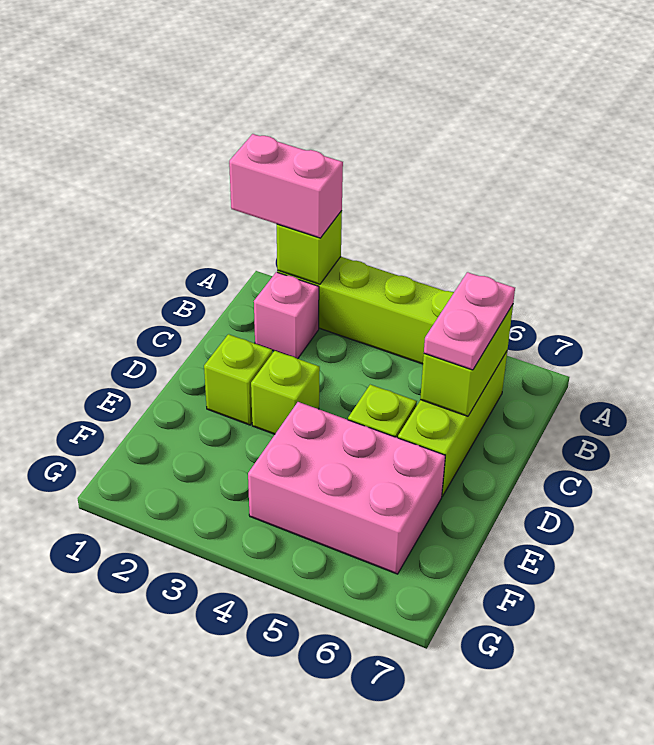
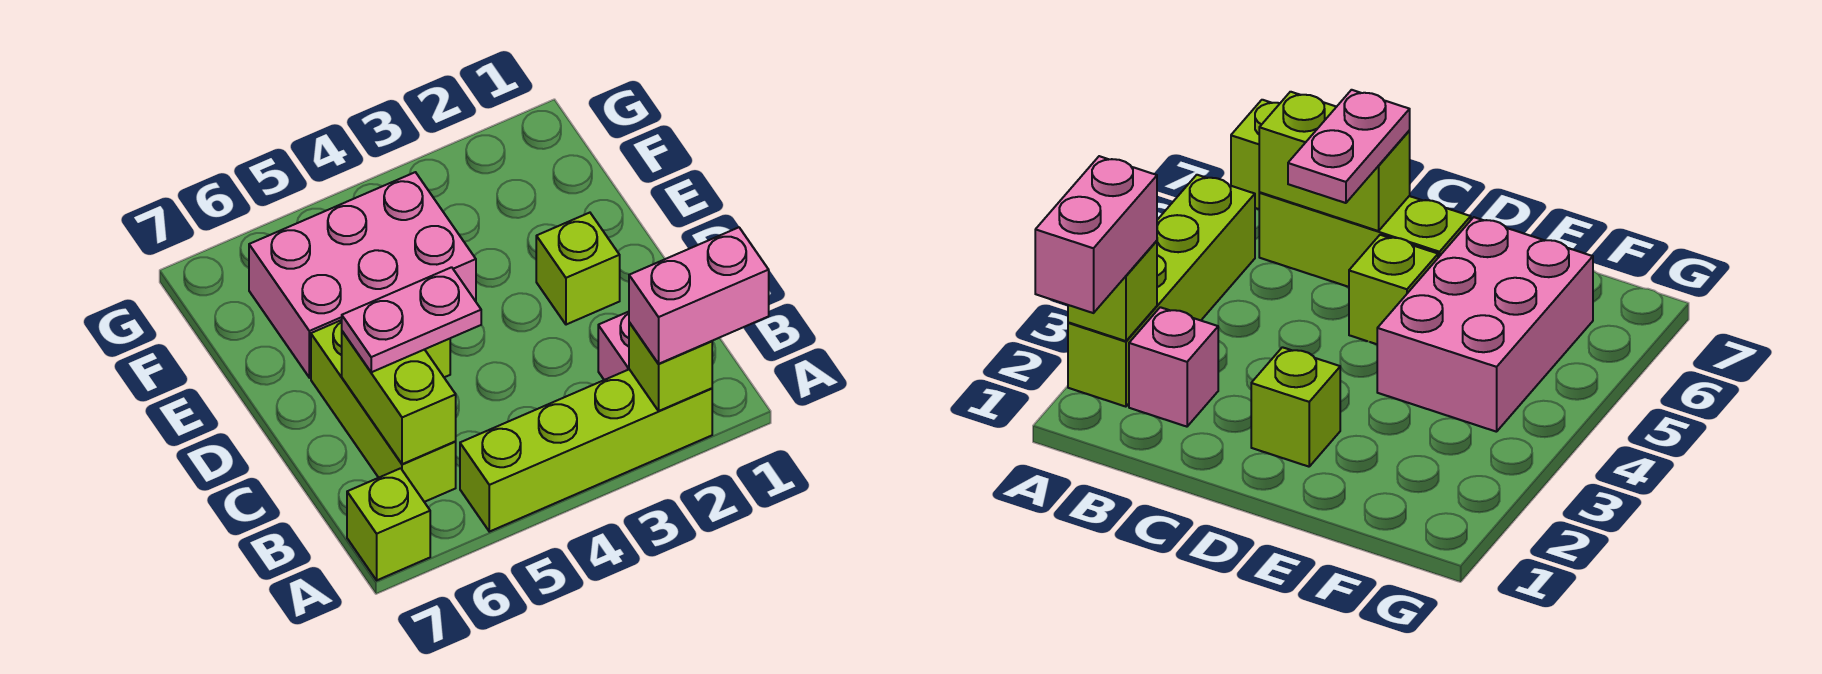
pink plate B6:C6 level 3 -> pink plate C5:C6 level 3
lime brick D3 level 1 -> lime brick A7 level 1

